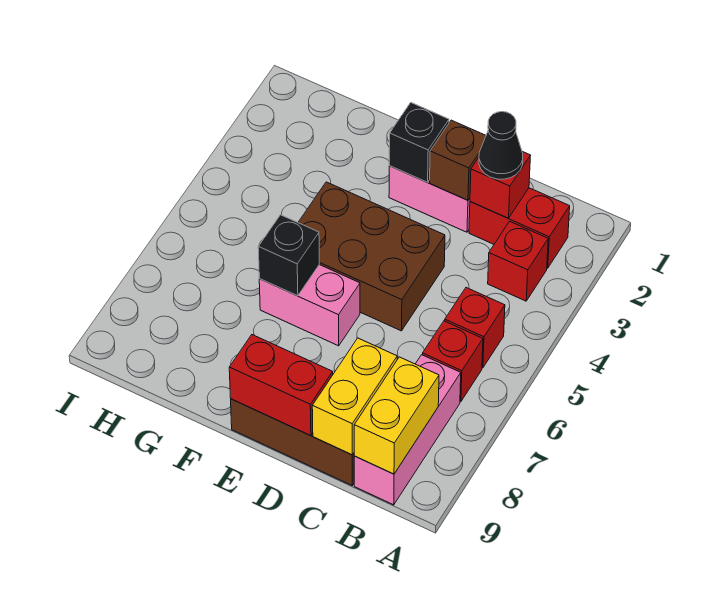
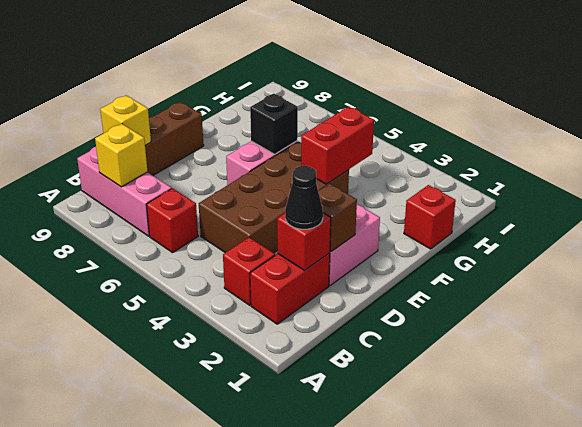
red brick B5 level 1 -> red brick G1 level 1
yellow brick B8:B9 level 2 -> yellow brick B8 level 2
yellow brick C8:C9 level 2 -> yellow brick C9 level 2
brown brick D4:F5 level 1 -> brown brick C4:F5 level 1
red brick D9:E9 level 2 -> red brick F4:G4 level 2
black brick E2 level 2 -> none

